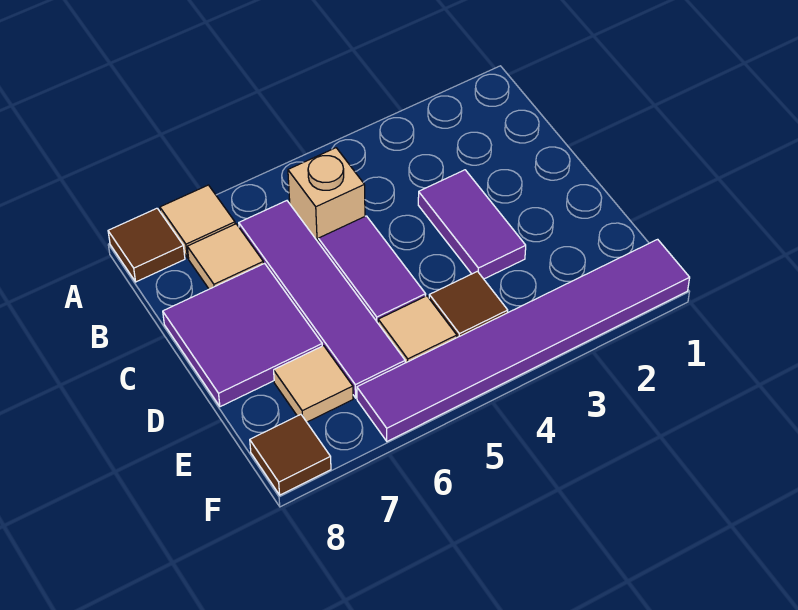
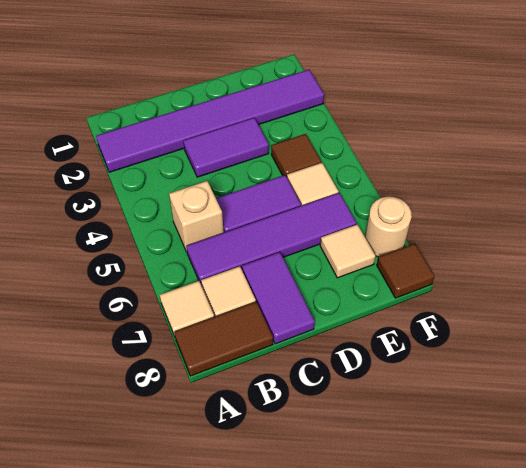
brown tile A8 level 1 -> brown tile A8:B8 level 1
purple tile C7:D8 level 1 -> purple tile C7:C8 level 1
purple tile F1:F6 level 1 -> purple tile A2:F2 level 1
none -> tan round brick F7 level 1

